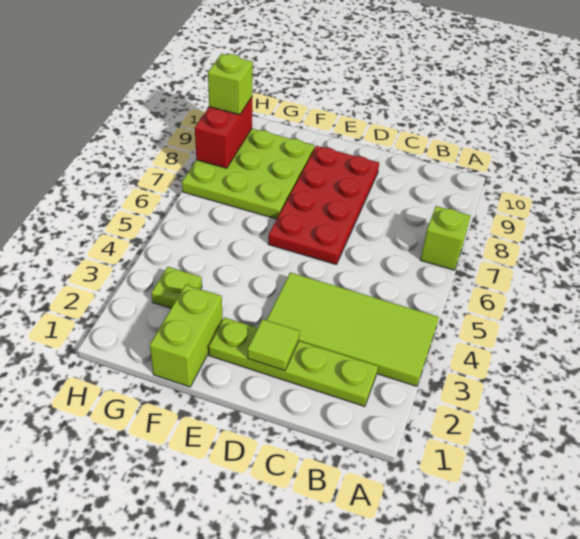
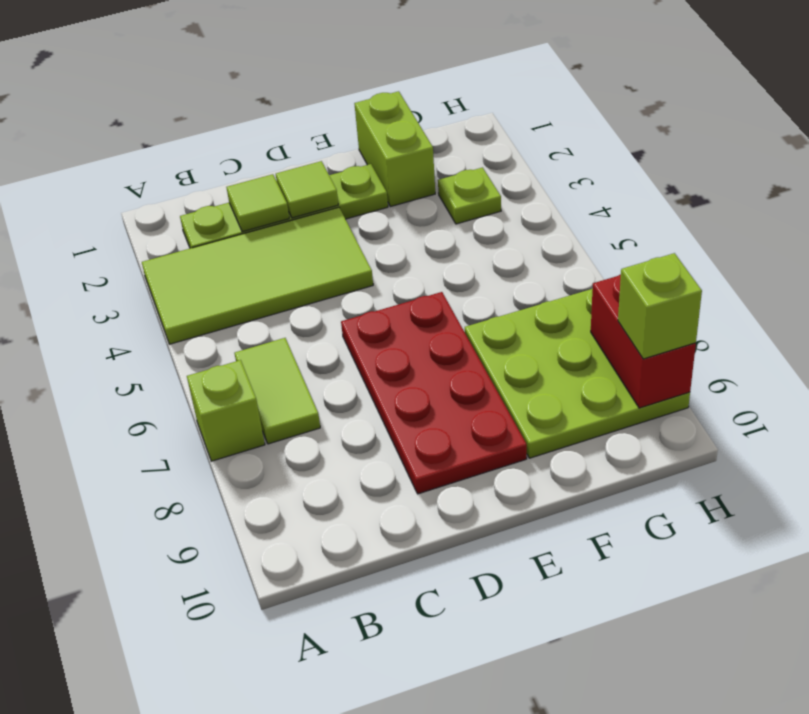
none -> lime tile B6:B7 level 1
none -> lime tile C2 level 2

